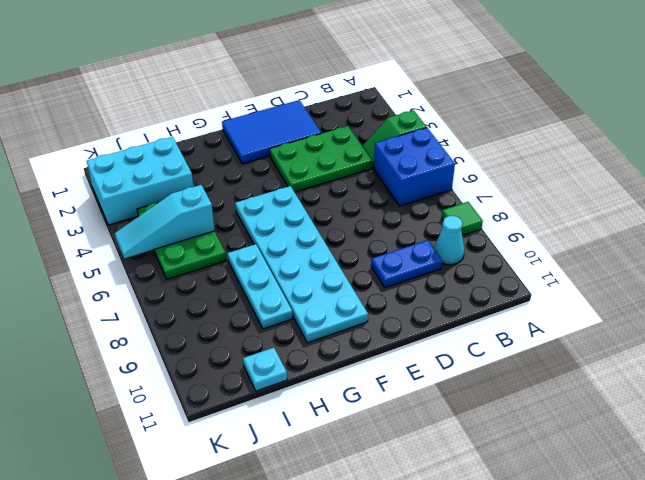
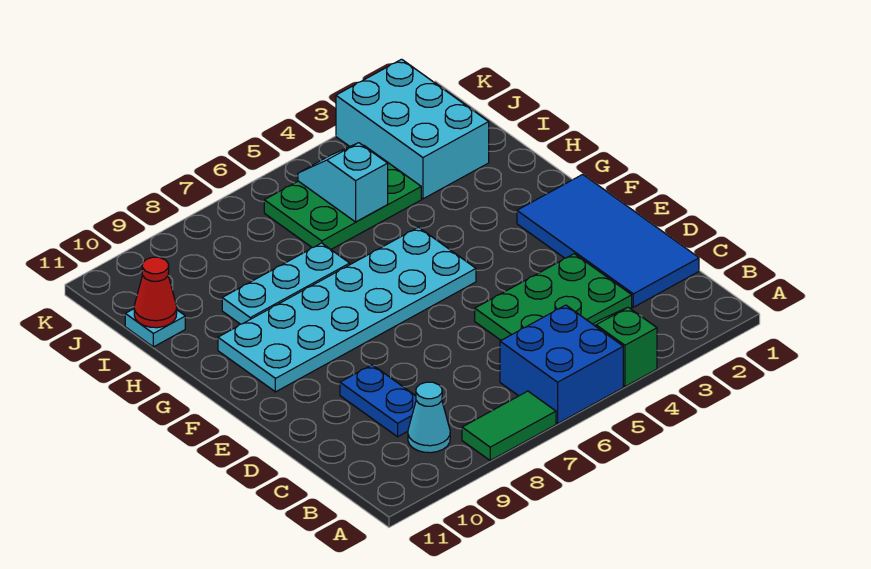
green tile A8 level 1 -> green tile A7:A8 level 1
green plate C3:E4 level 1 -> green plate C3:D5 level 1
blue tile D1:F2 level 1 -> blue tile C1:F2 level 1
cyan slope I5:K5 level 2 top I -> cyan slope I5:J5 level 2 top I
none -> red cone I11 level 2

